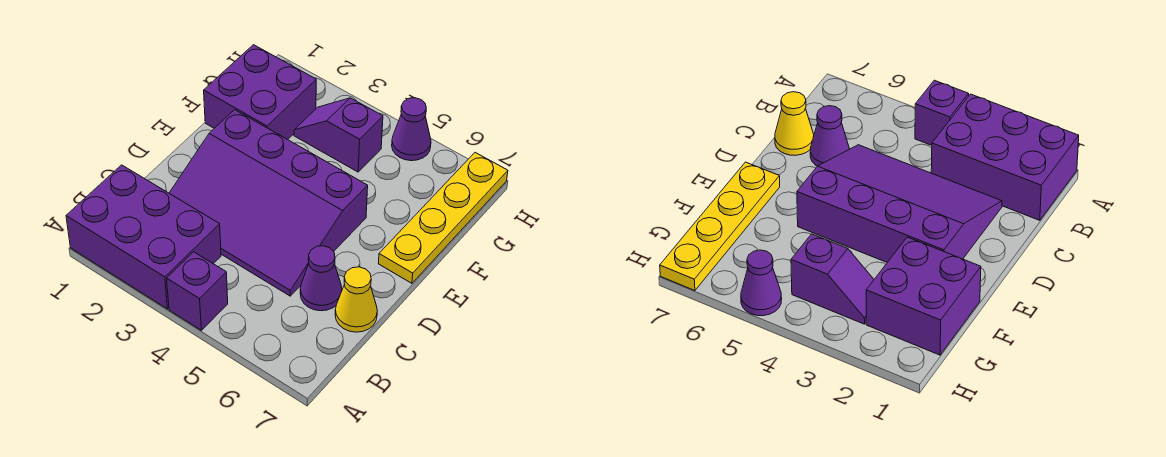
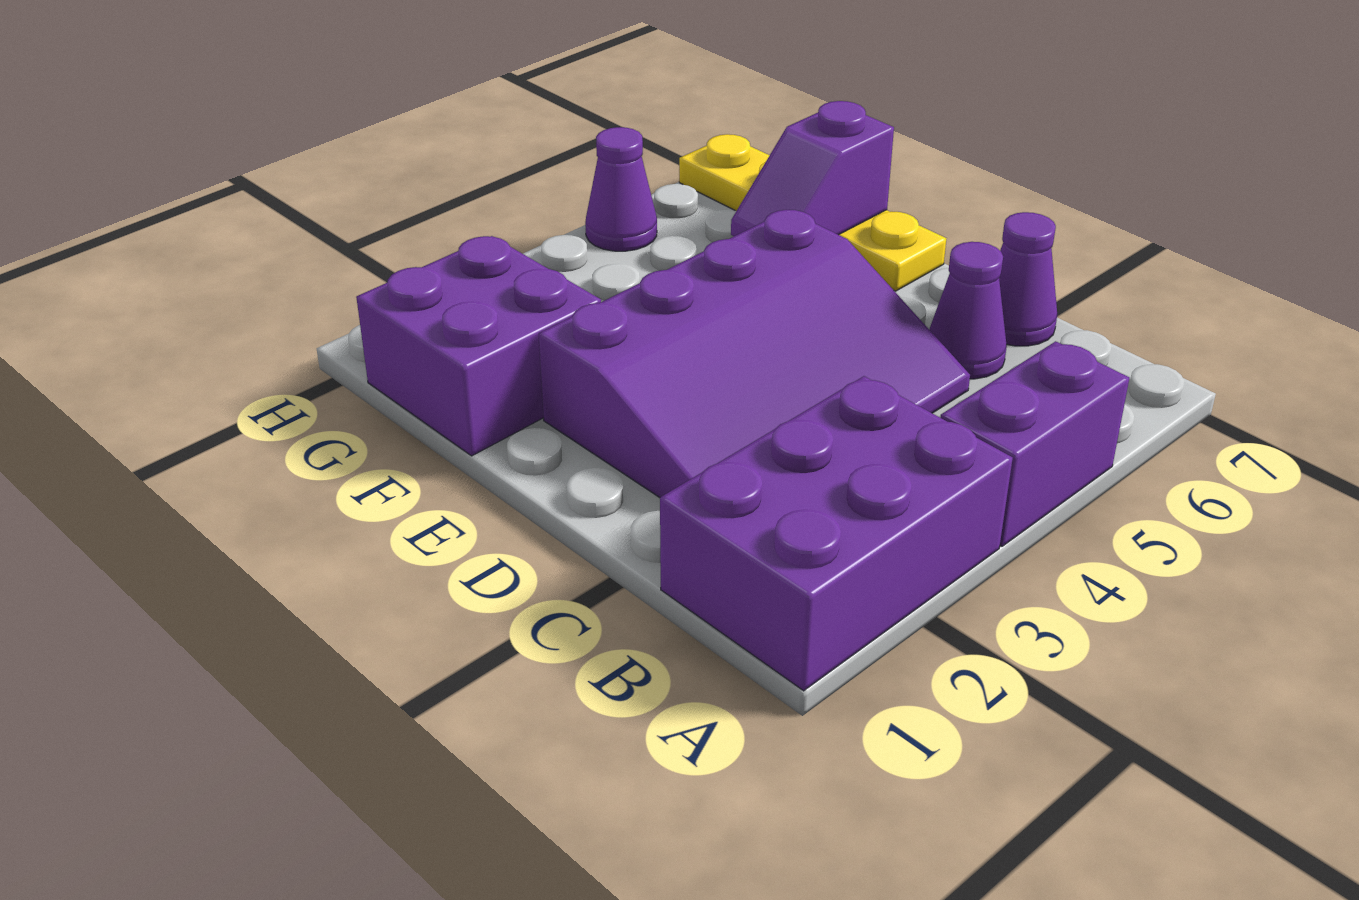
purple brick A4 level 1 -> purple brick A4:A5 level 1
yellow cone C7 level 1 -> purple cone C7 level 1
purple slope G3:G4 level 1 top 4 -> purple slope F6:F7 level 2 top 7

